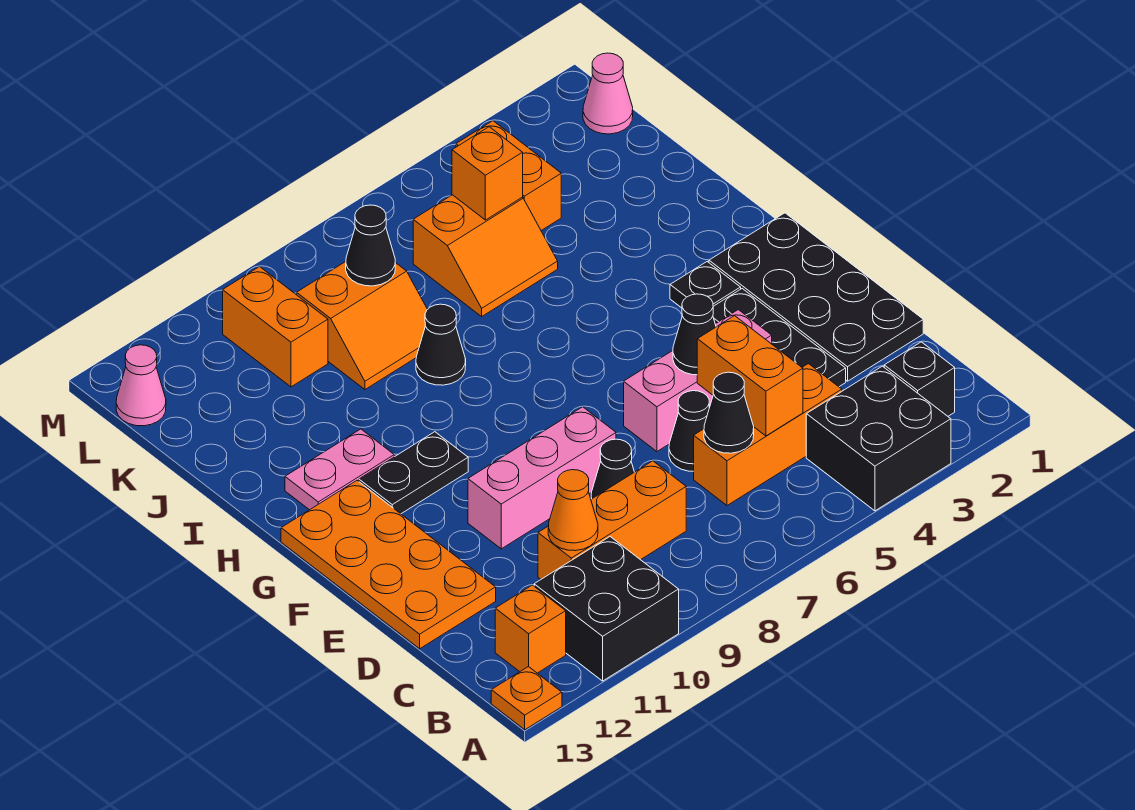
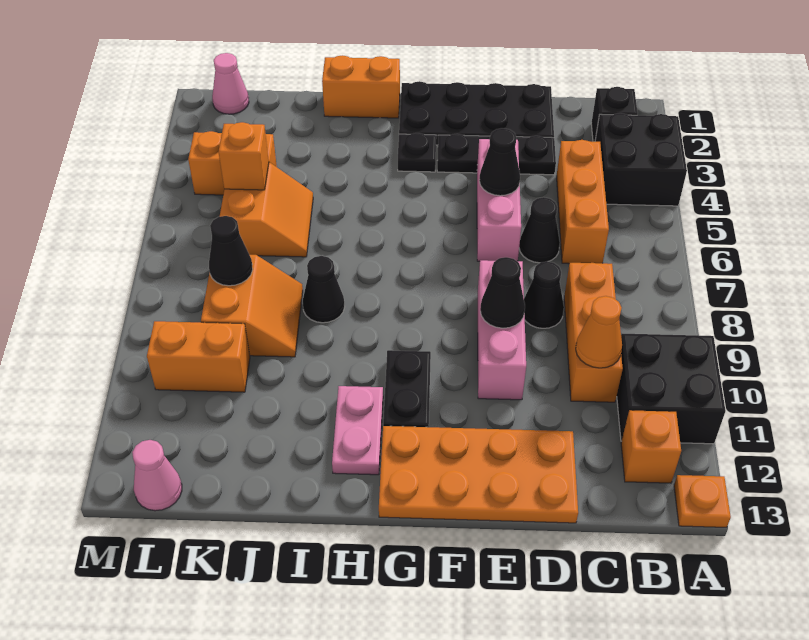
orange brick C5:D5 level 2 -> orange brick H1:I1 level 1
black cone C6 level 2 -> black cone E9 level 2

